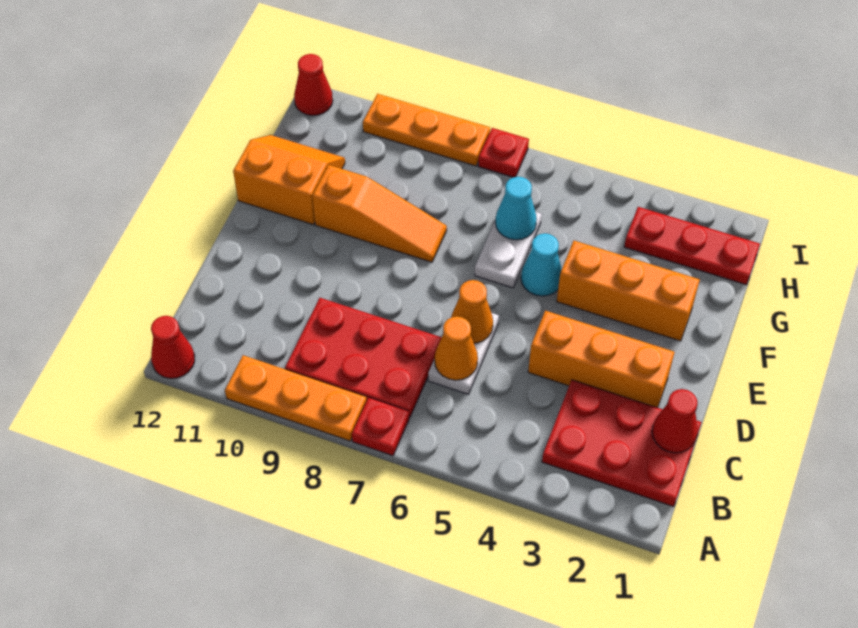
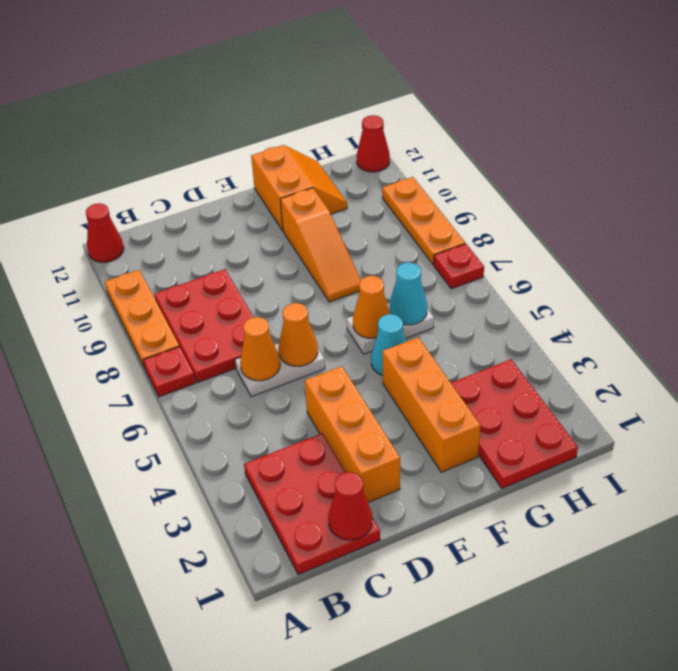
none -> orange cone F6 level 2
red plate H1:H3 level 1 -> red plate G1:H3 level 1

